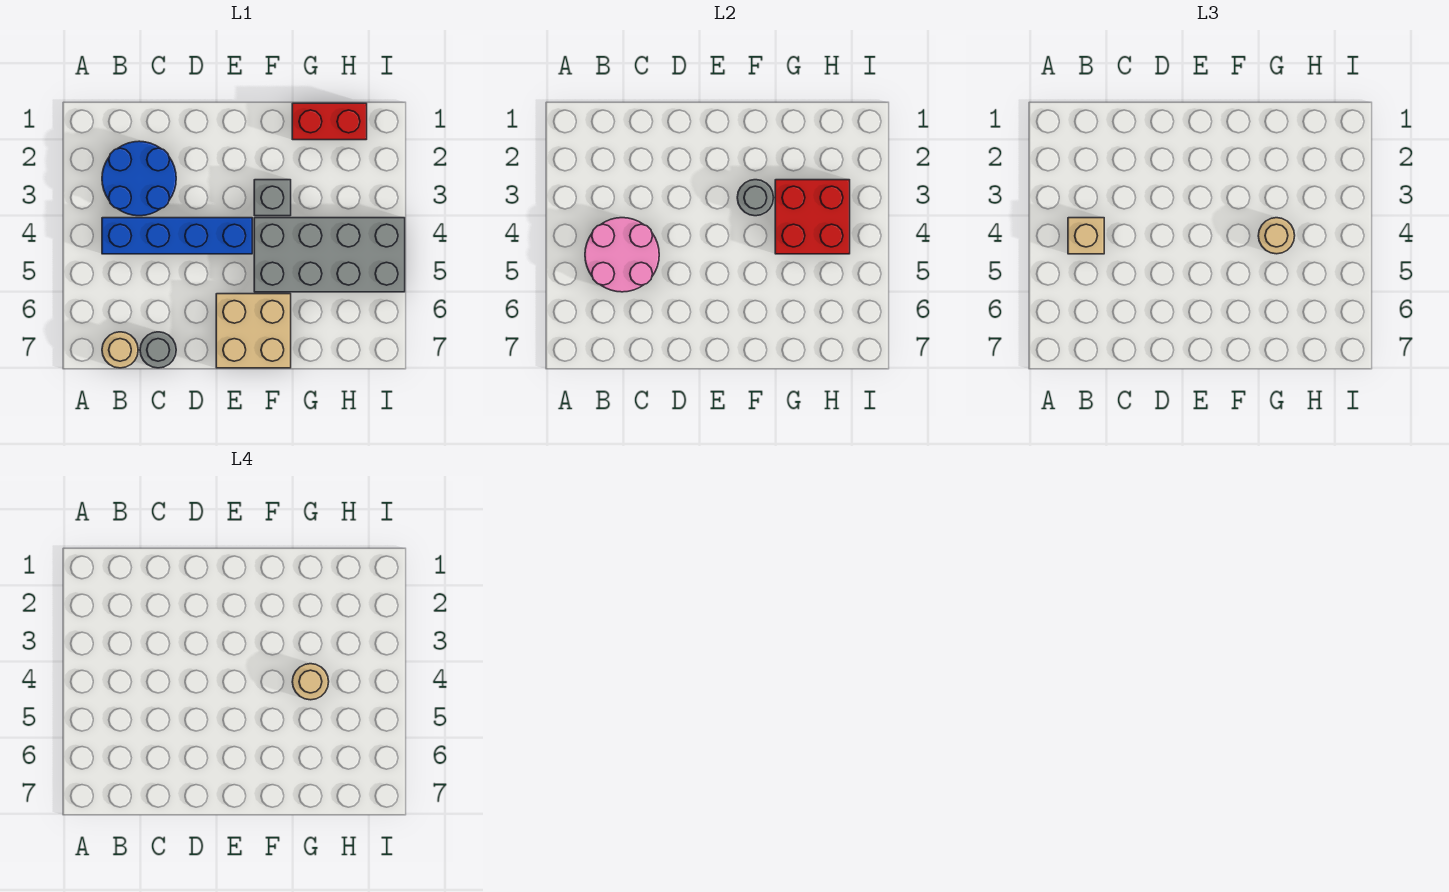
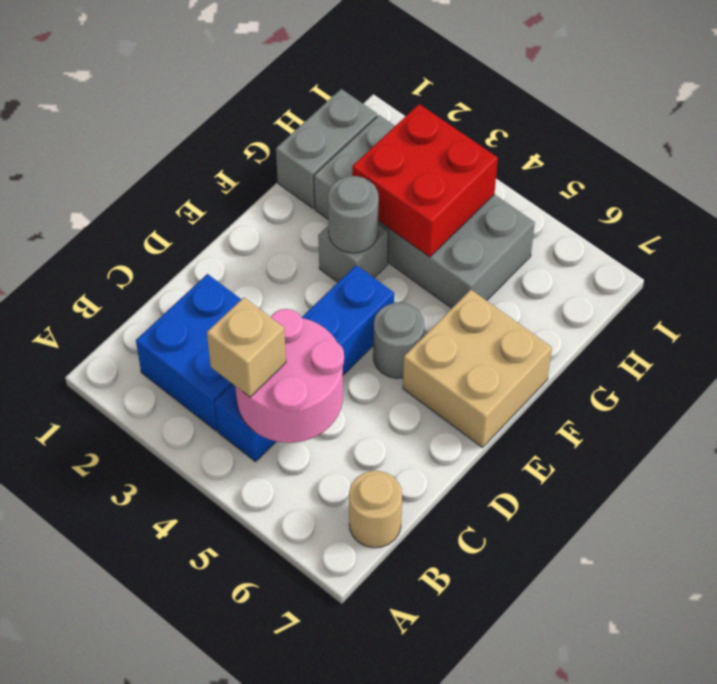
blue round brick B2:C3 level 1 -> blue brick B2:C3 level 1
grey round brick C7 level 1 -> grey round brick E5 level 1
grey brick F4:I5 level 1 -> grey brick G2:H5 level 1
red brick G1:H1 level 1 -> grey brick G1:H1 level 1
tan round brick G4 level 3 -> none
tan round brick G4 level 4 -> none

